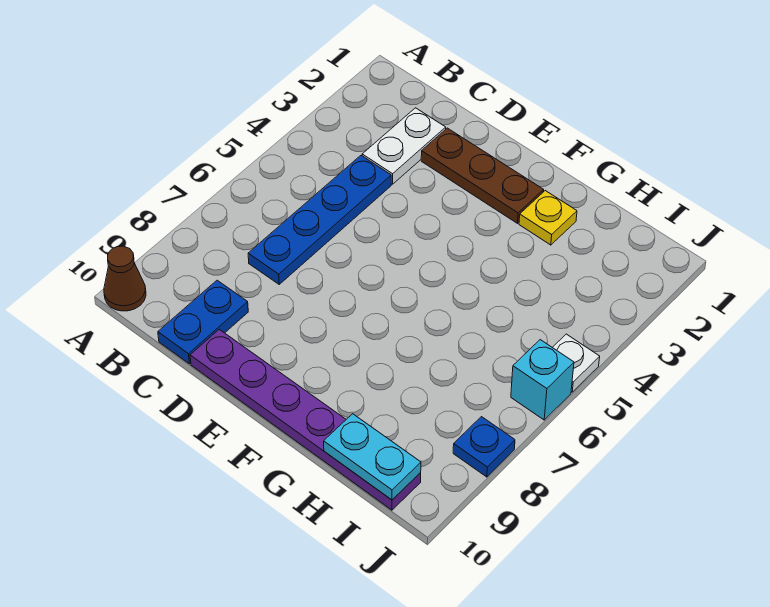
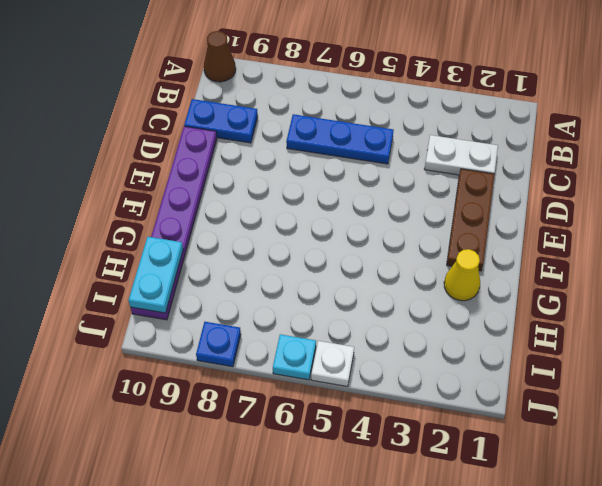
blue plate C4:C7 level 1 -> blue plate C5:C7 level 1
yellow plate G2 level 1 -> yellow cone G2 level 1
cyan brick J6 level 1 -> cyan plate J6 level 1

